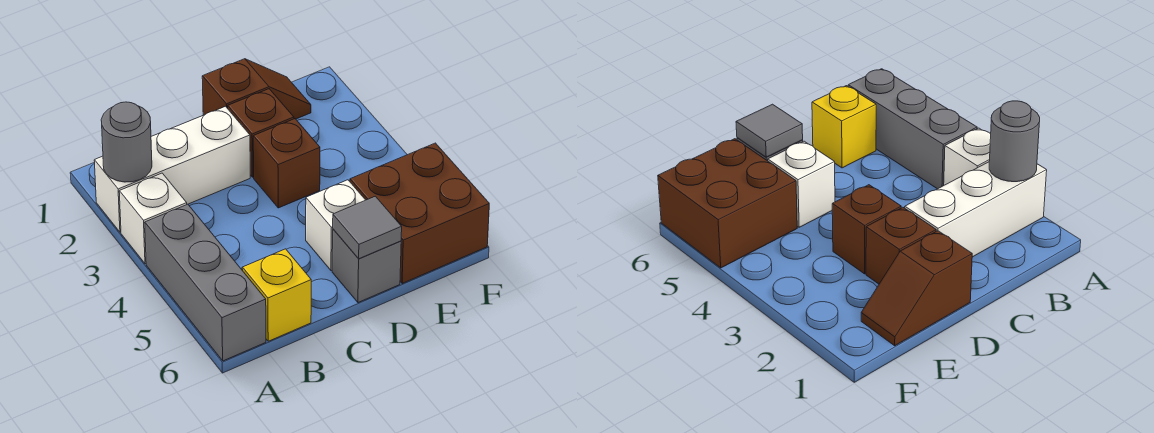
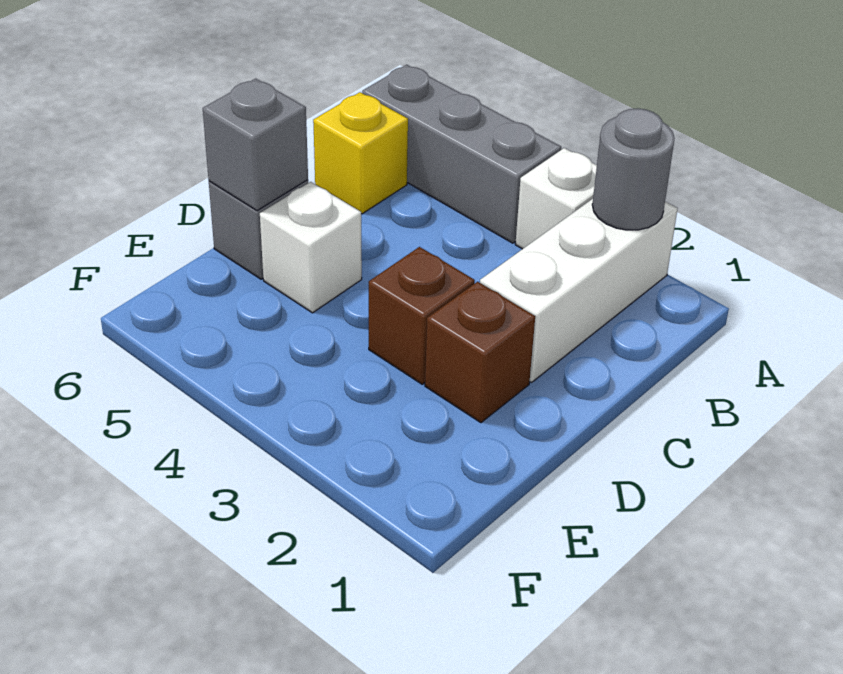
brown slope D1:E1 level 1 top D -> none
grey tile D6 level 2 -> grey brick D6 level 2
brown brick E5:F6 level 1 -> none

